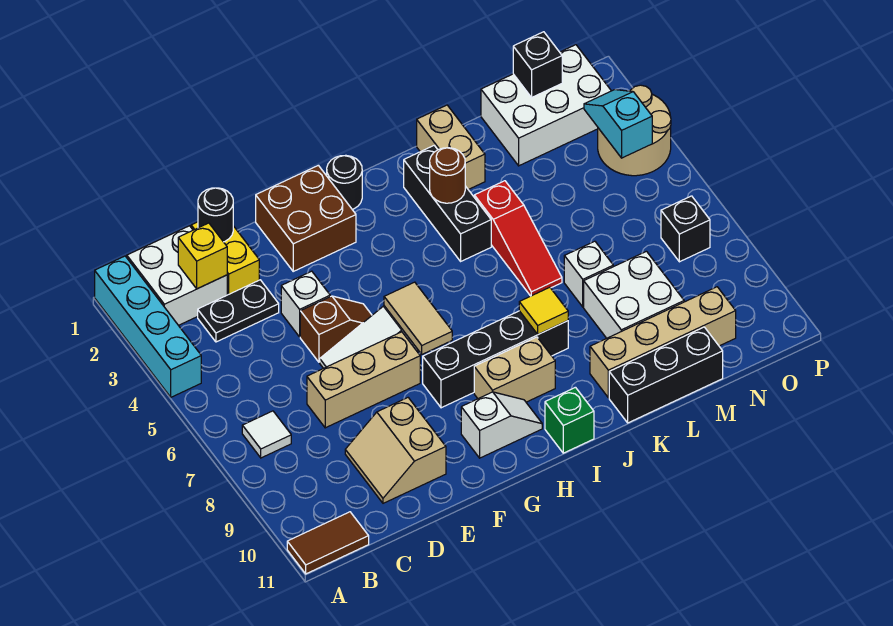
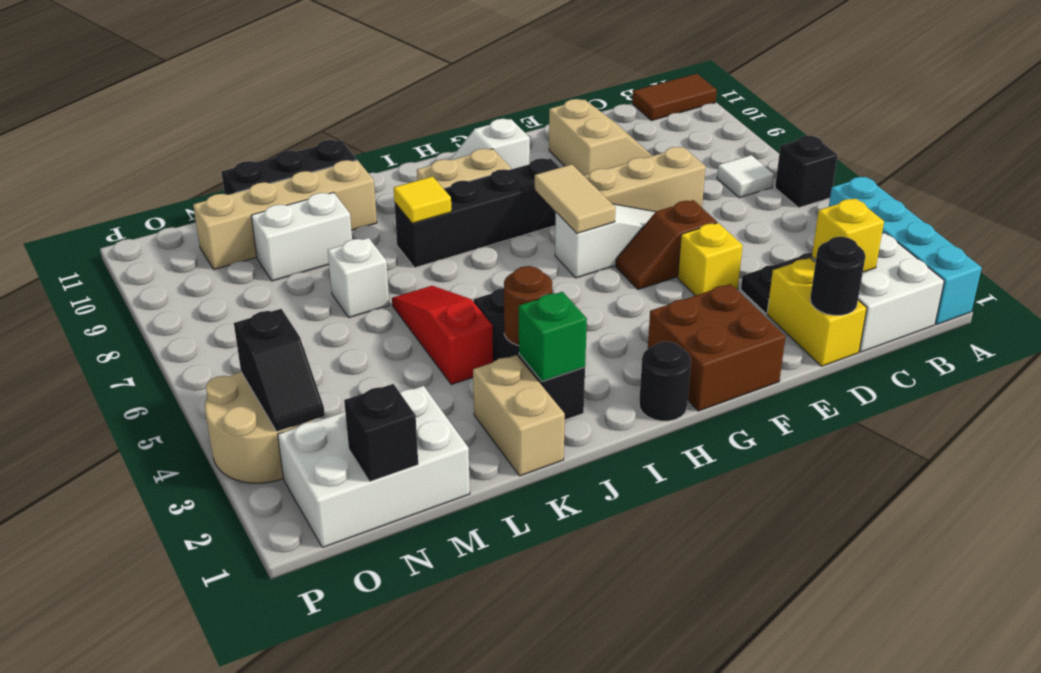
white brick E4 level 1 -> yellow brick E4 level 1
green brick I11 level 1 -> green brick J2 level 2
white brick L8:M9 level 1 -> white brick L9:M9 level 1
cyan slope O3:O4 level 2 top 4 -> black slope O3:O4 level 2 top 4
black brick O7 level 1 -> black brick A6 level 1

